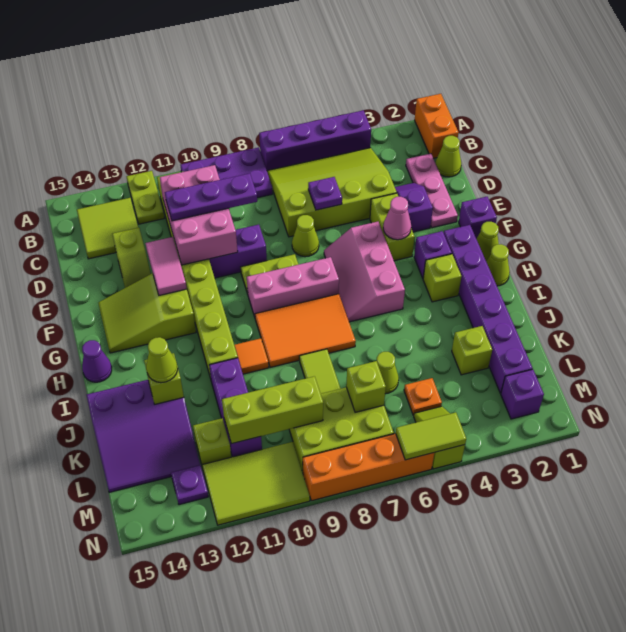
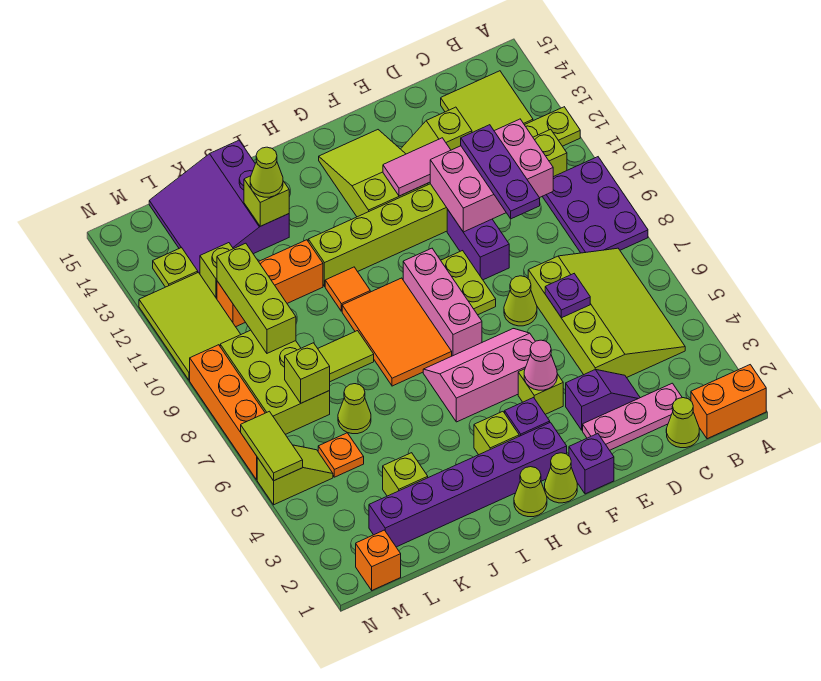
purple brick A4:A7 level 1 -> none
lime brick E4:F4 level 1 -> lime brick F4 level 1
purple cone H15 level 1 -> none
purple brick J11:L11 level 1 -> orange brick J11:L11 level 1
none -> orange brick M1 level 1
purple brick M2 level 1 -> none
purple plate M13 level 1 -> lime plate M13 level 1

